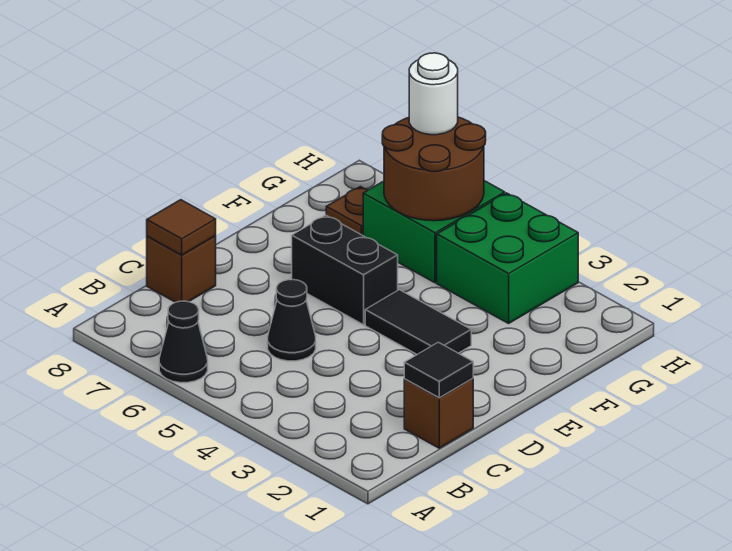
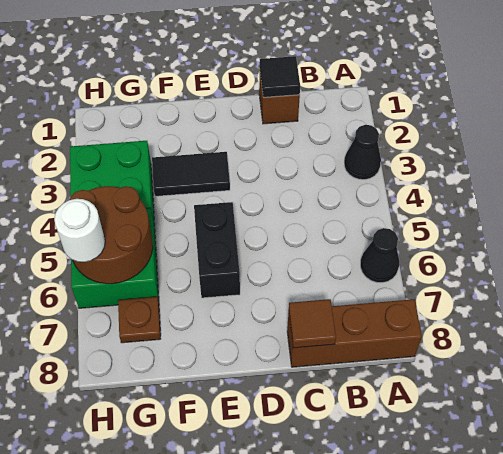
black cone C5 level 1 -> black cone A3 level 1
brown brick C8 level 1 -> brown brick A8:C8 level 1
black tile E3:E4 level 1 -> black tile E3:F3 level 1

